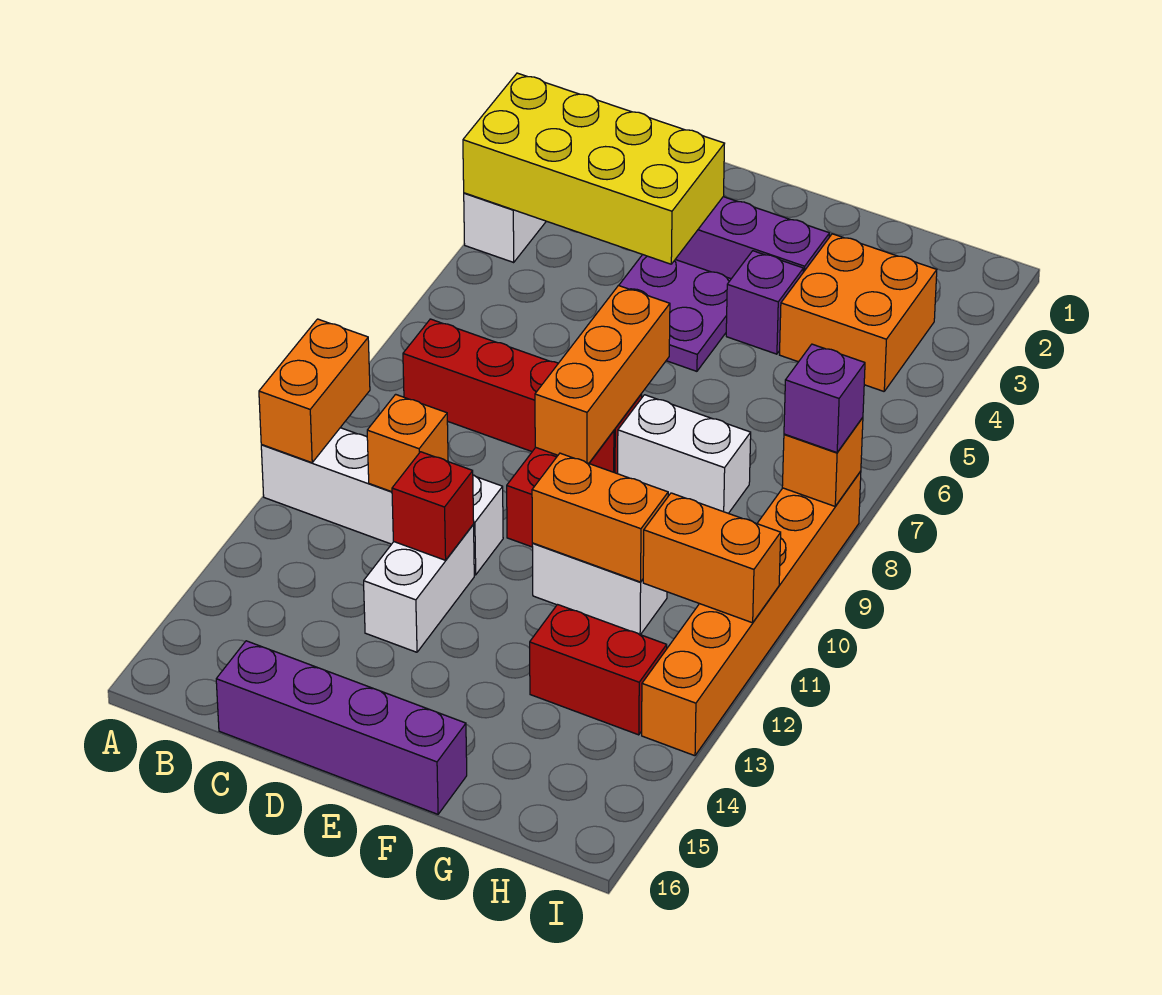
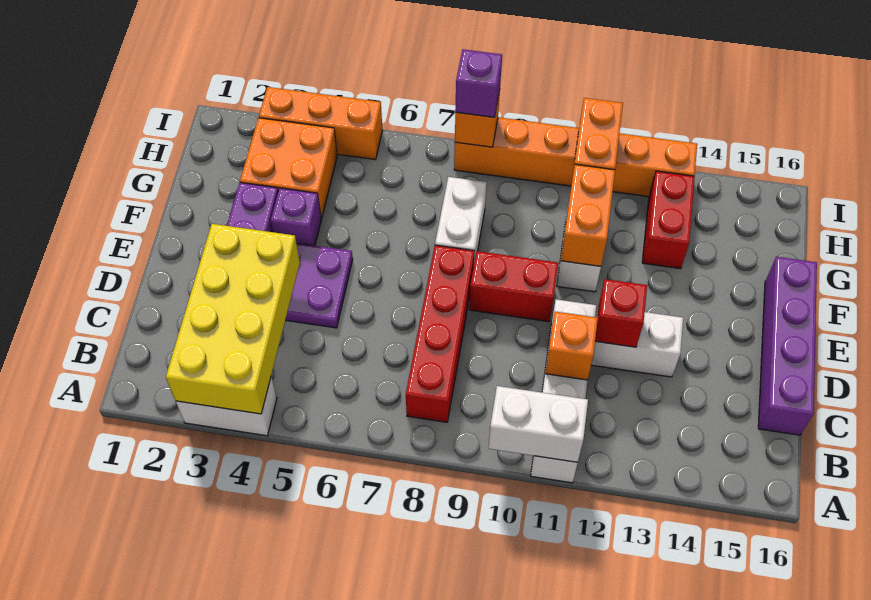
orange brick A10:A11 level 2 -> white brick A10:A11 level 2
orange brick E7:E9 level 2 -> orange brick I3:I5 level 1

